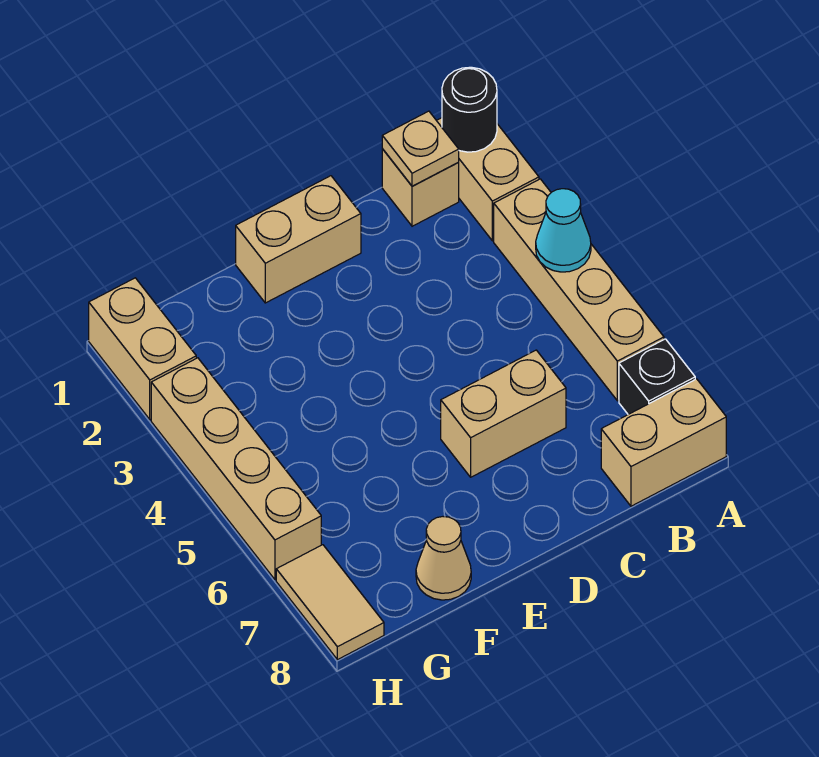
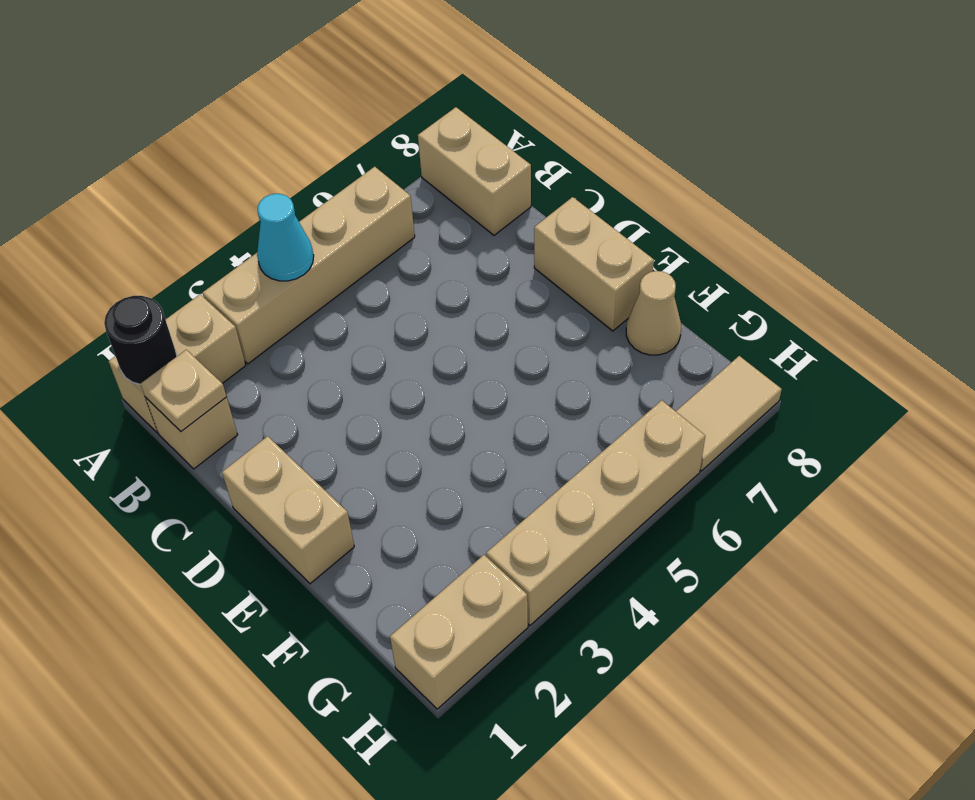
black brick A7 level 1 -> none
tan brick C6:D6 level 1 -> tan brick D8:E8 level 1

